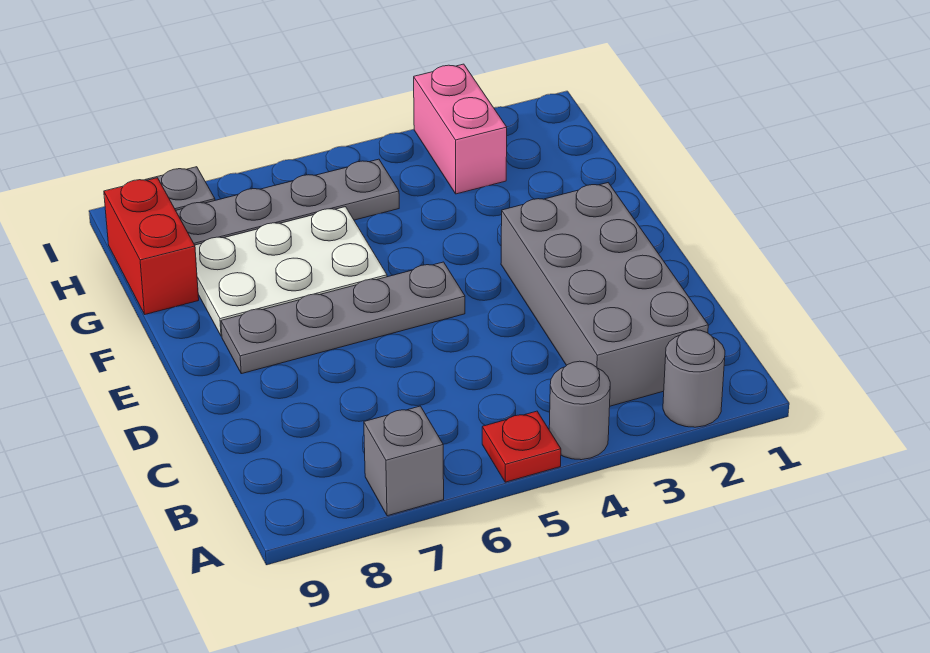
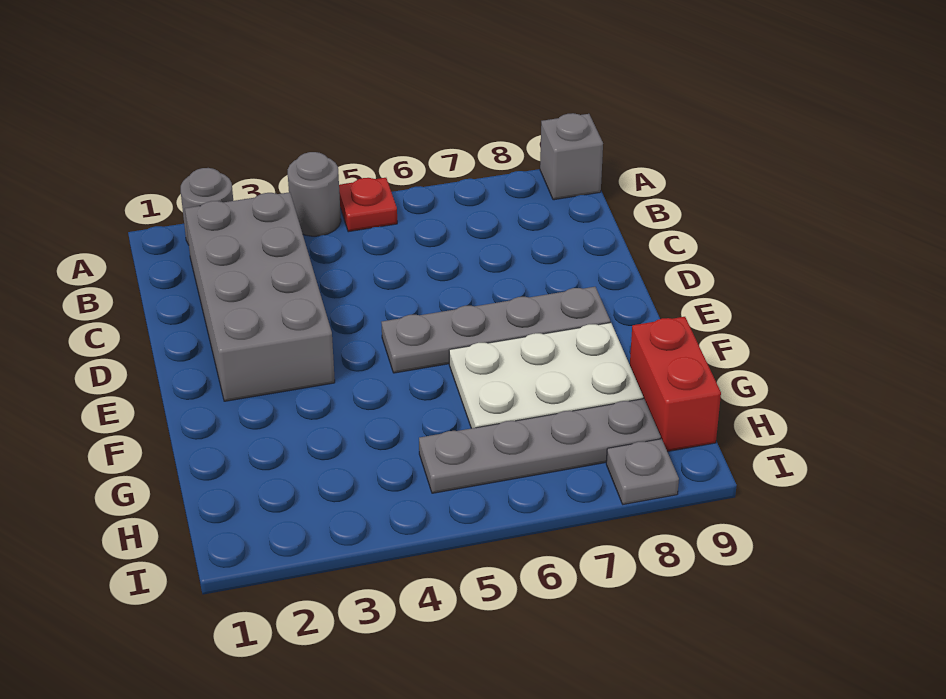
grey brick A7 level 1 -> grey brick A9 level 1
pink brick H3:I3 level 1 -> none

